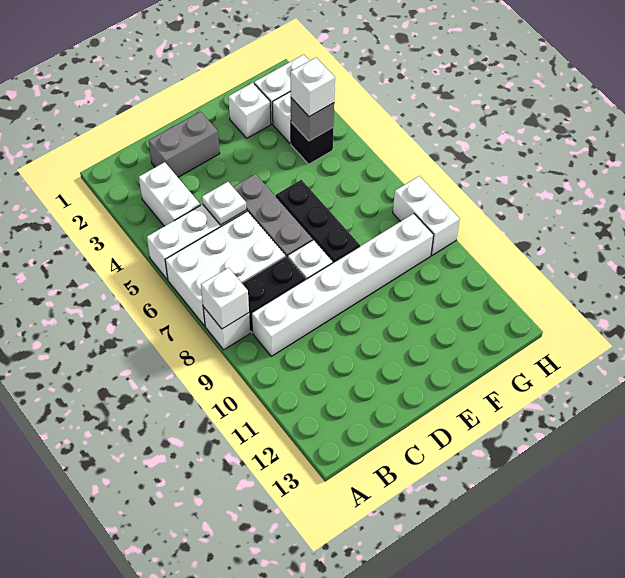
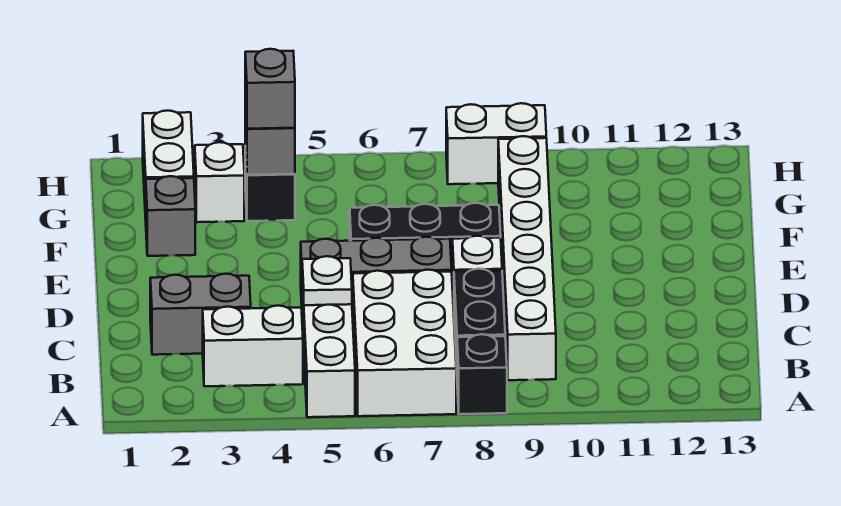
white brick A8 level 1 -> black brick A8 level 1
white brick A8 level 2 -> none
grey brick C2:D2 level 1 -> grey brick C2:C3 level 1
white brick F2 level 1 -> grey brick F2 level 1
white brick G4 level 3 -> grey brick G4 level 3

